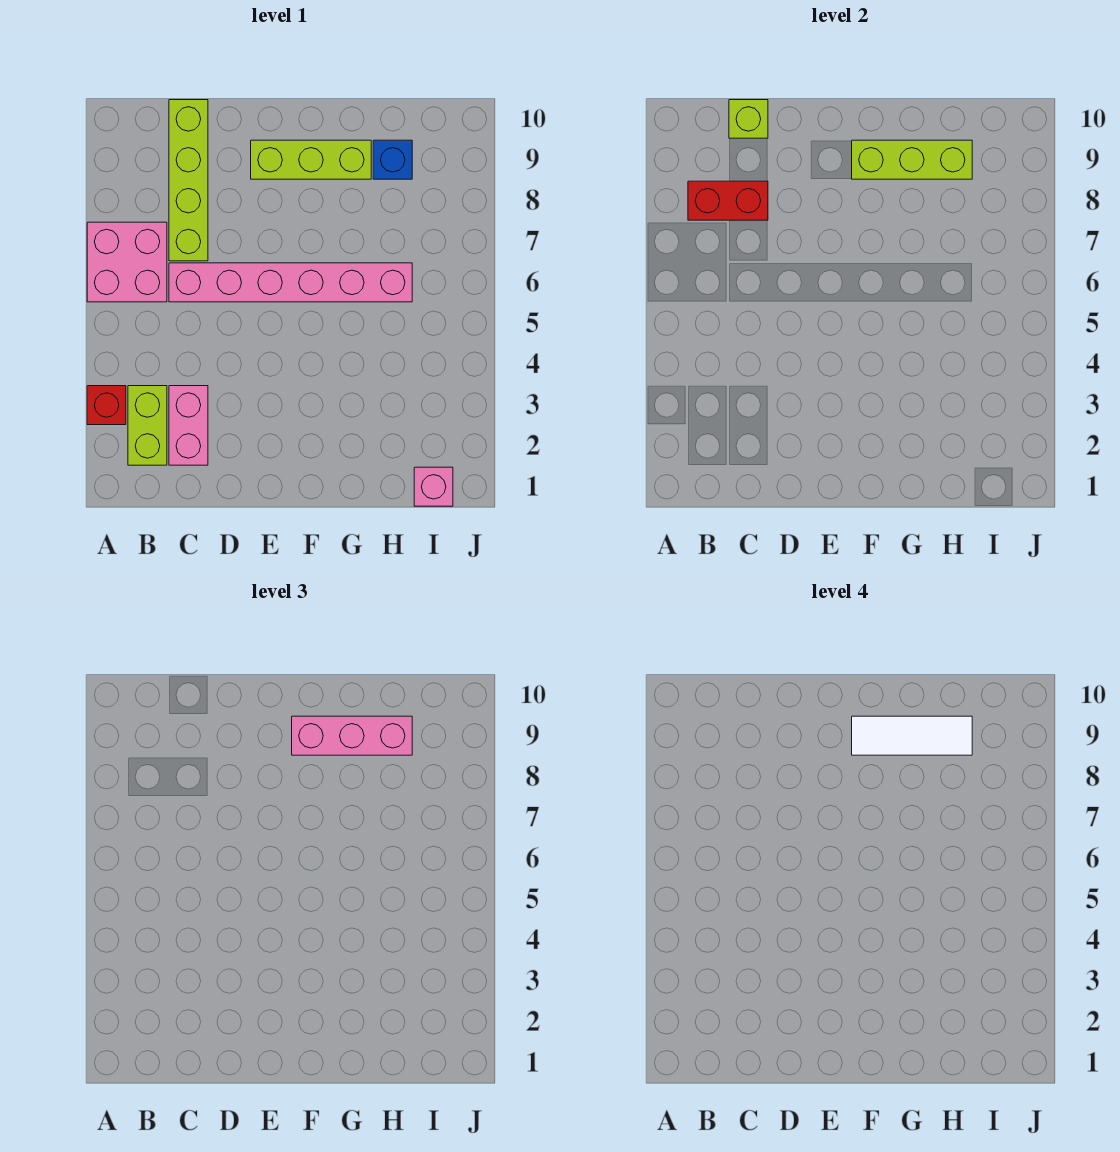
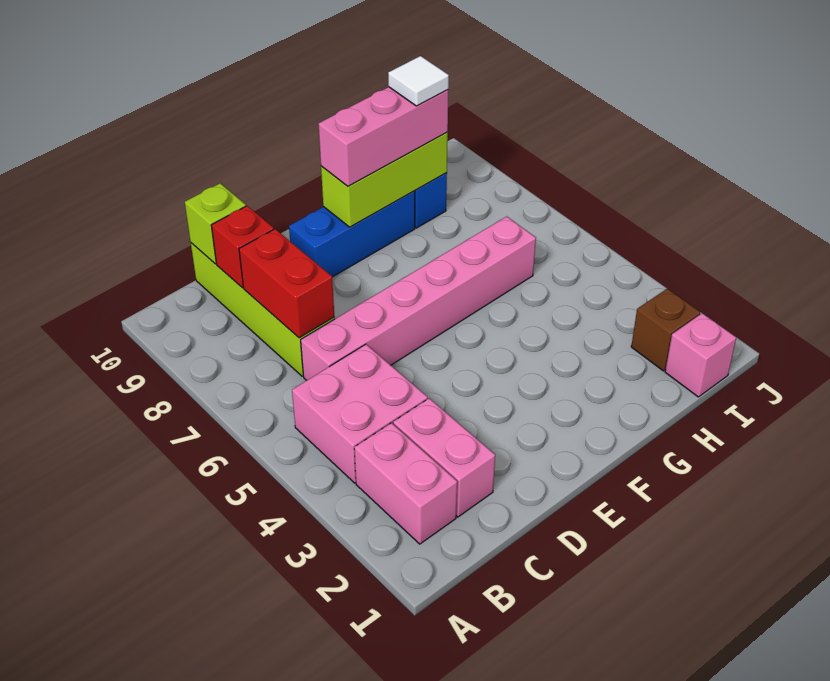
red brick A3 level 1 -> red brick C9 level 2
pink brick A6:B7 level 1 -> pink brick B4:C5 level 1
lime brick B2:B3 level 1 -> pink brick B2:B3 level 1
red brick B8:C8 level 2 -> red brick C7:C8 level 2
lime brick E9:G9 level 1 -> blue brick E9:G9 level 1
white tile F9:H9 level 4 -> white tile H9 level 4
none -> brown brick I2 level 1

